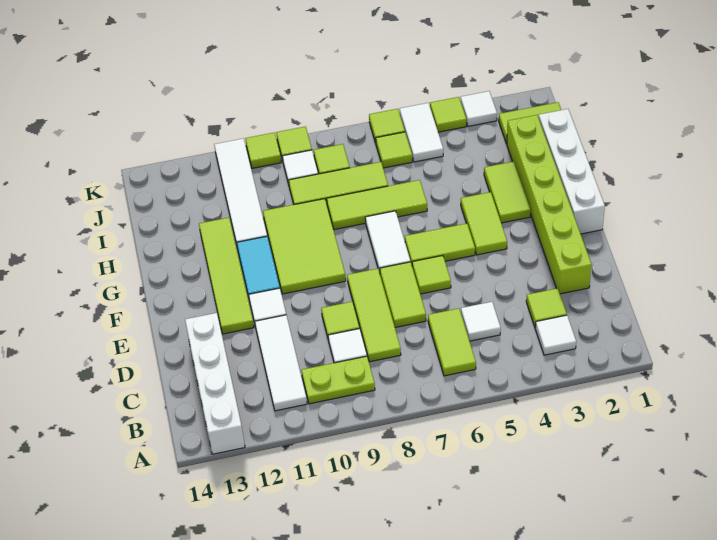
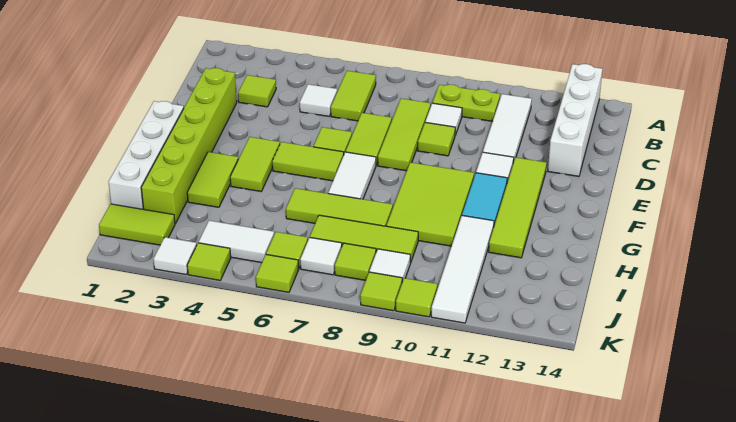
white tile B3 level 1 -> white tile J7 level 1
white tile J5:K5 level 1 -> white tile J4:J5 level 1

